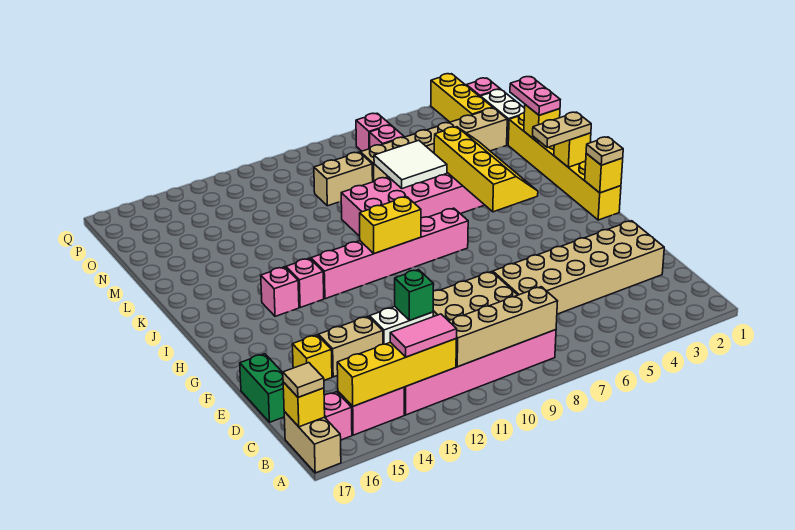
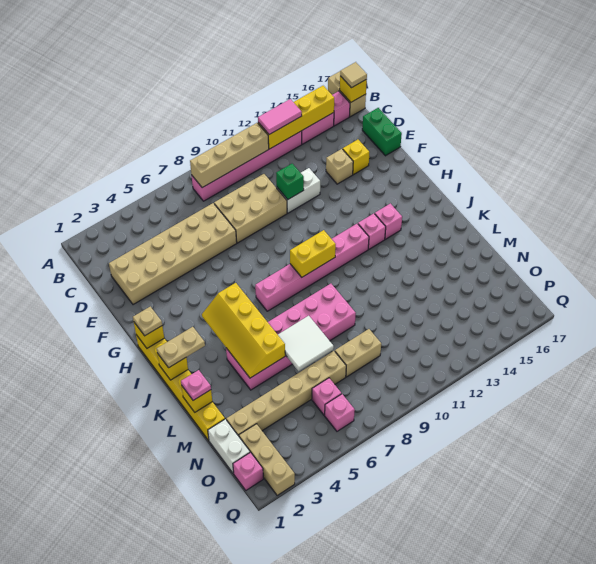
tan brick E13:E14 level 1 -> tan brick E14 level 1
pink plate L1:M1 level 3 -> pink plate L1 level 3
yellow brick O2:Q2 level 1 -> tan brick O2:Q2 level 1

